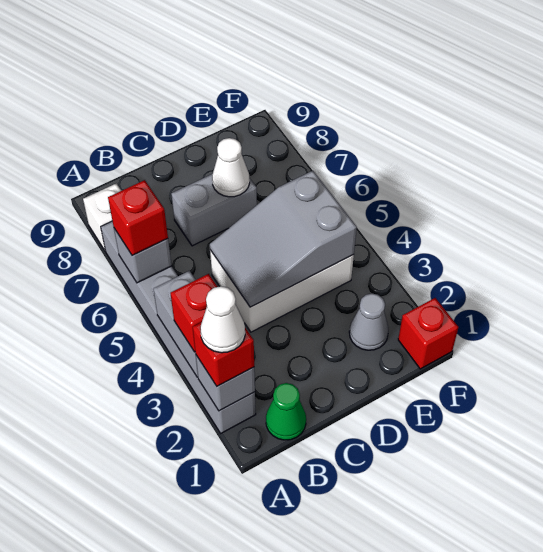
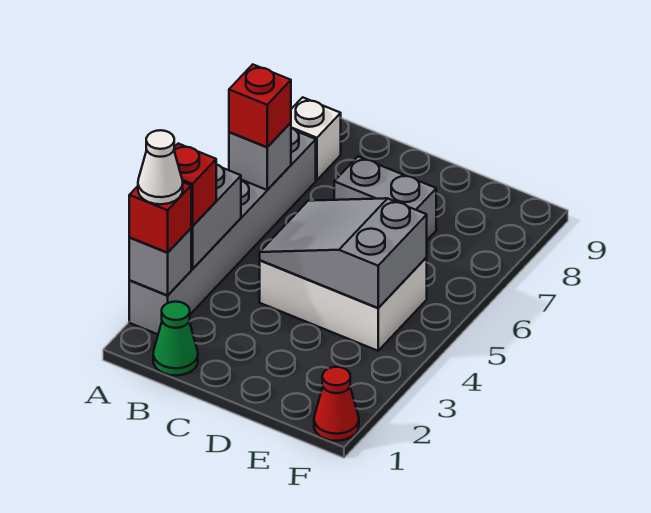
white cone D7 level 2 -> none
grey cone E2 level 1 -> none
red brick F1 level 1 -> red cone F1 level 1

